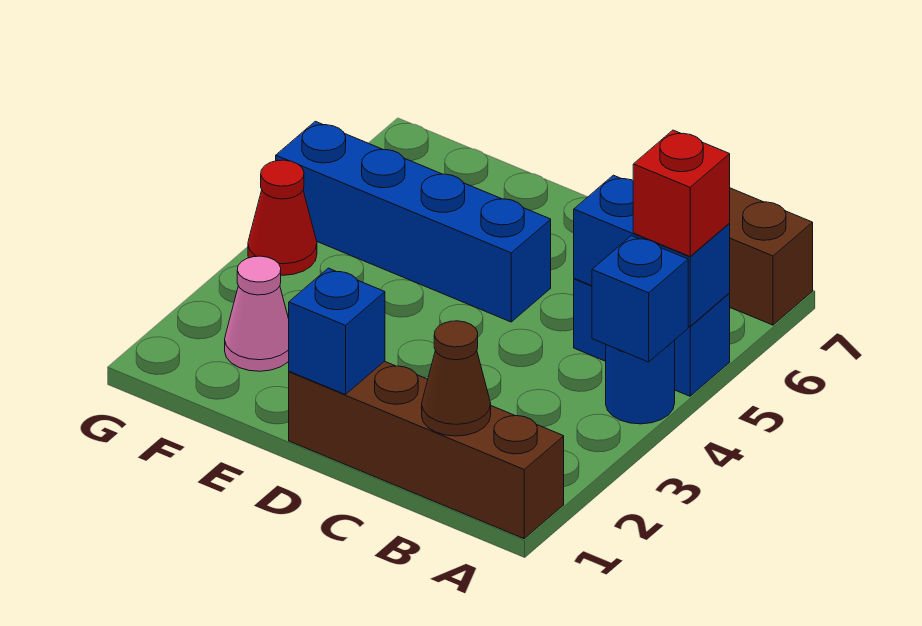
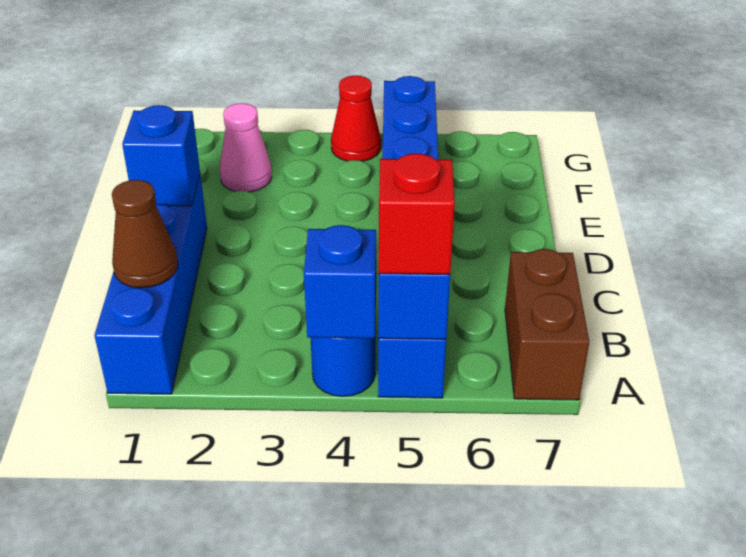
brown brick A1:D1 level 1 -> blue brick A1:D1 level 1

